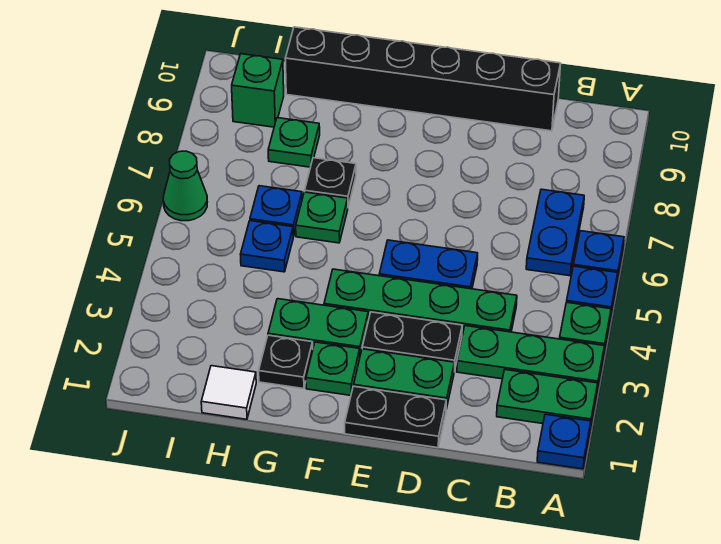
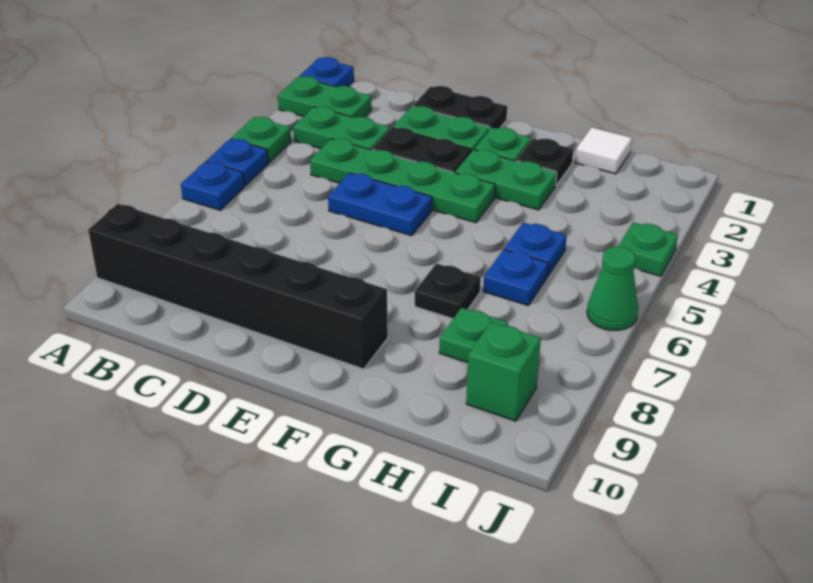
green plate A3:C3 level 1 -> green plate B3:C3 level 1
blue plate B6:B7 level 1 -> none
black brick C10:H10 level 1 -> black brick A9:F9 level 1
green plate G6 level 1 -> green plate J4 level 1

